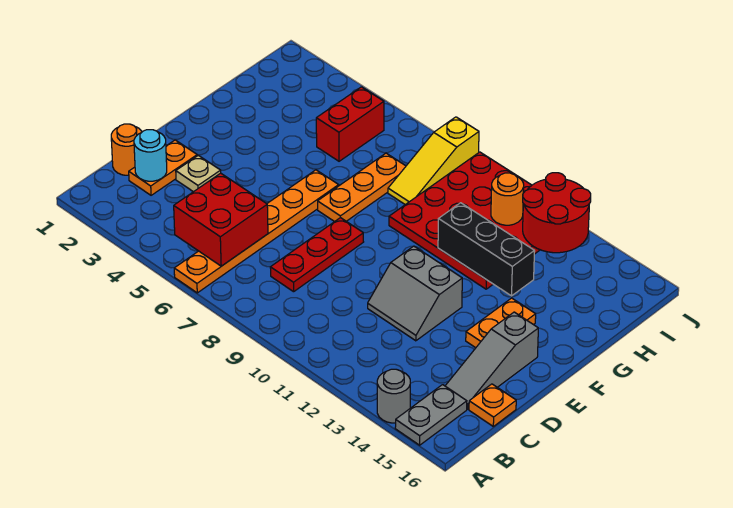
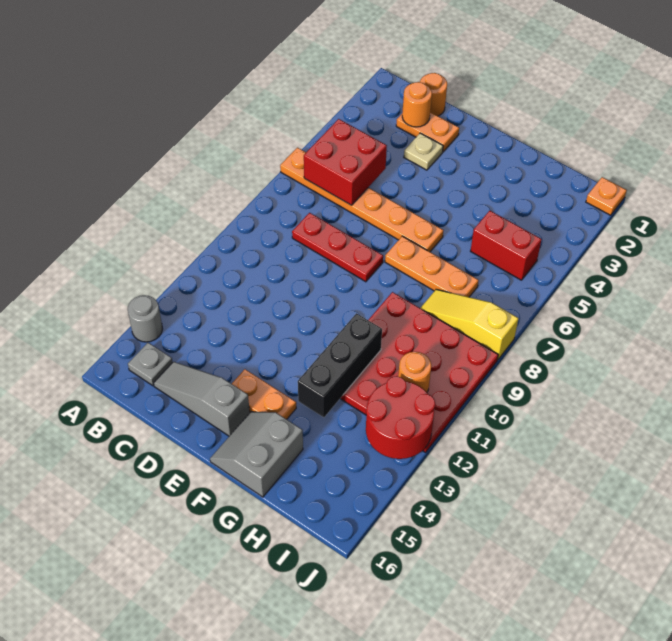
grey plate A15:B15 level 1 -> grey plate B15 level 1
cyan round brick C2 level 2 -> orange round brick C2 level 2
orange plate C16 level 1 -> orange plate J1 level 1
grey slope D11:E12 level 1 top E -> grey slope F15:G16 level 1 top G

